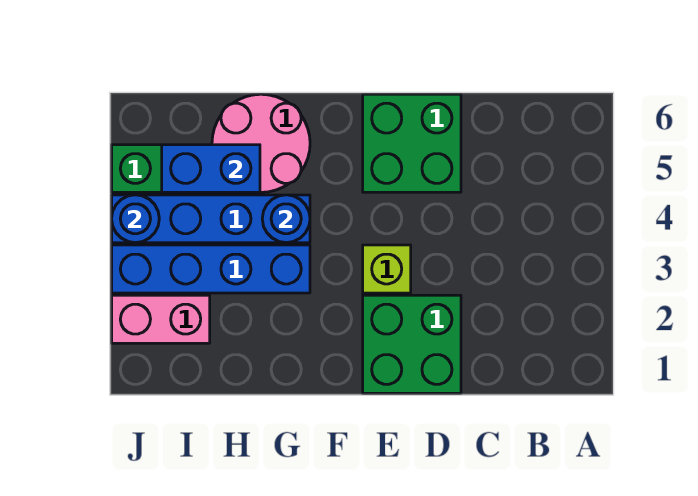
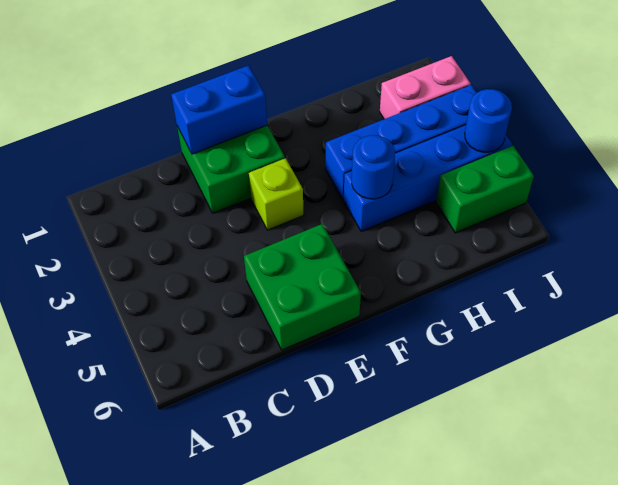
pink round brick G5:H6 level 1 -> none
blue brick H5:I5 level 2 -> blue brick D1:E1 level 2

